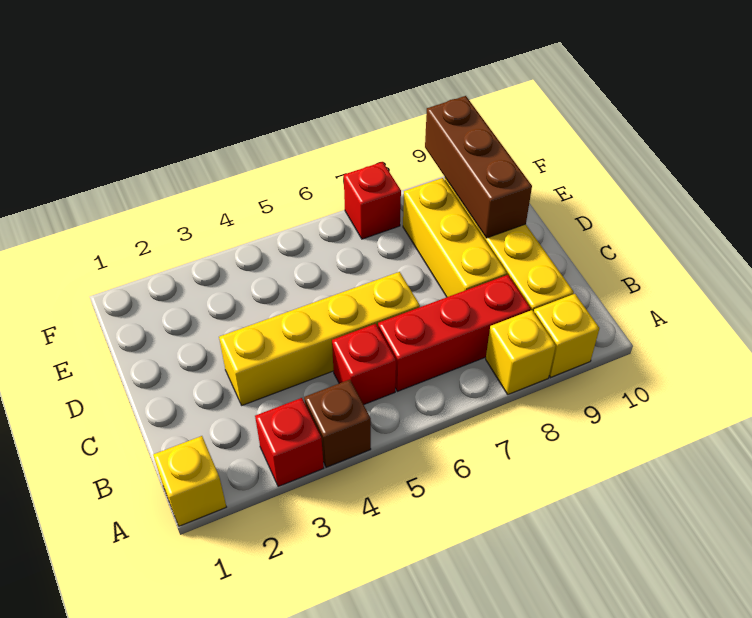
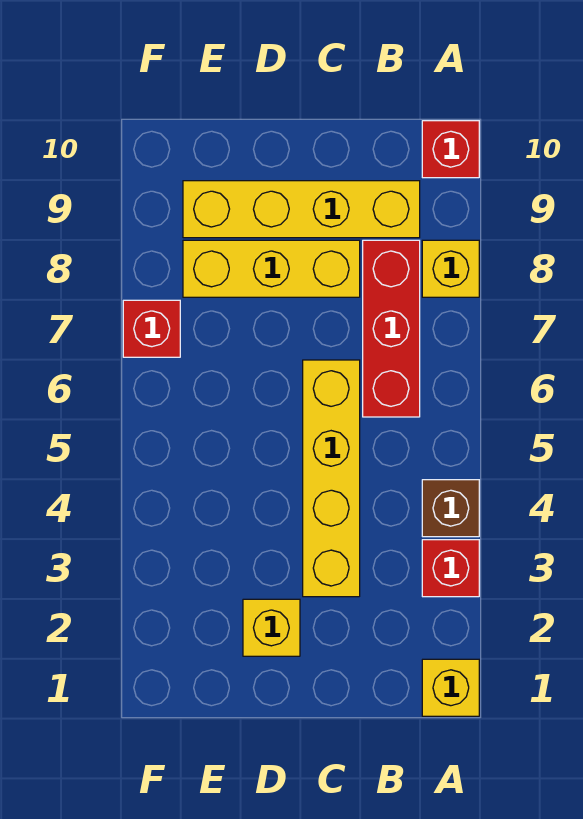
yellow brick A9 level 1 -> yellow brick D2 level 1
red brick B5 level 1 -> red brick A10 level 1
brown brick D9:F9 level 2 -> none

